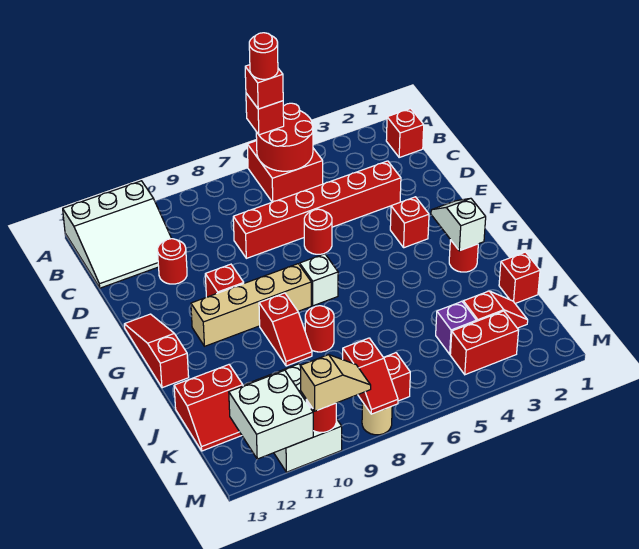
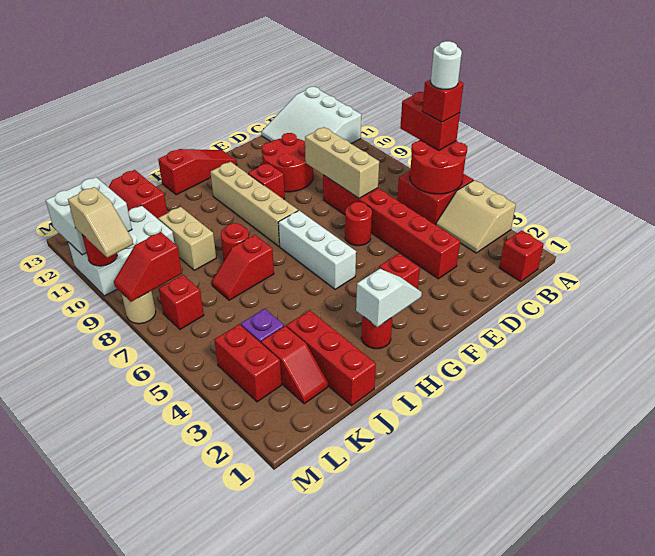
none -> tan slope A3:B4 level 1 top A
red brick A6 level 3 -> red brick A6:A7 level 3
red round brick A6 level 5 -> white round brick A6 level 5
none -> tan brick D7:D9 level 2
red round brick D11 level 1 -> red round brick D10:E11 level 1
white brick G7 level 1 -> white brick G5:G7 level 1
red slope H9:I9 level 1 top H -> red slope I7:J7 level 1 top I
red brick J1 level 1 -> red brick J1:J3 level 1
none -> tan brick J9:J10 level 1

